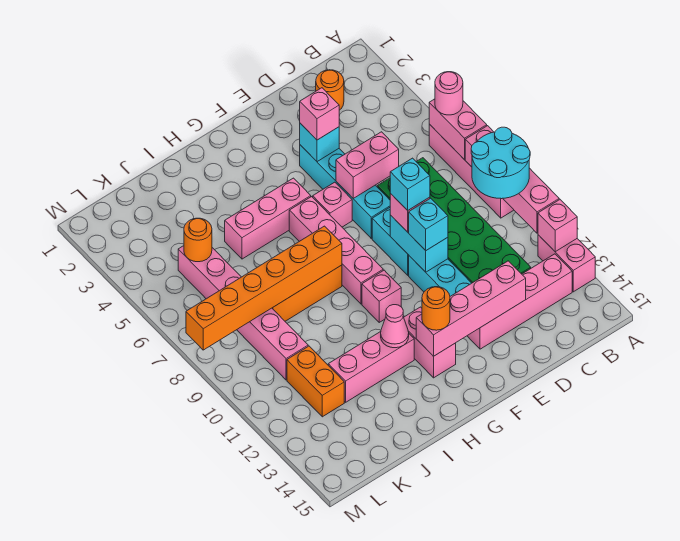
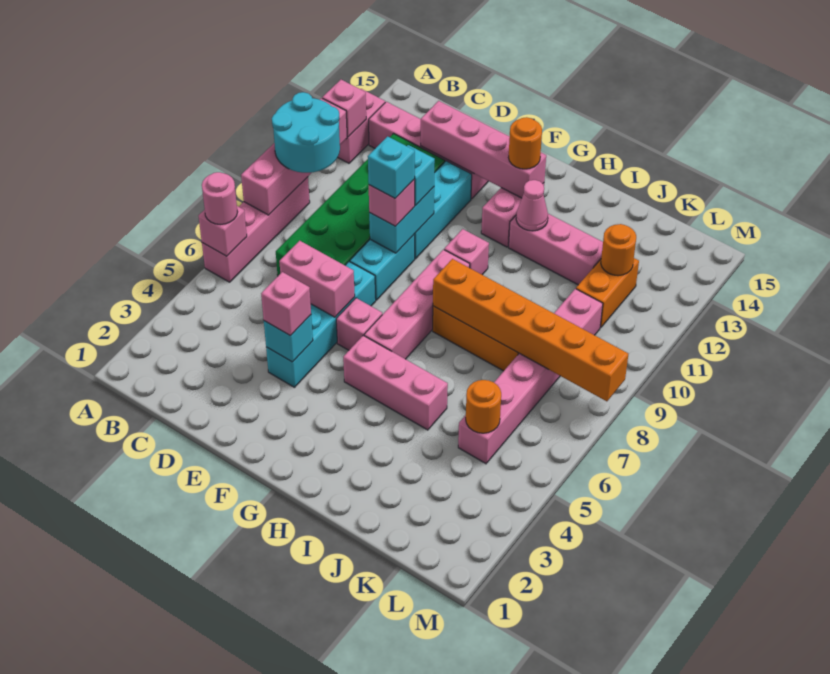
pink brick A6:A7 level 2 -> pink brick A6 level 2
orange round brick C2 level 1 -> orange round brick K12 level 2

